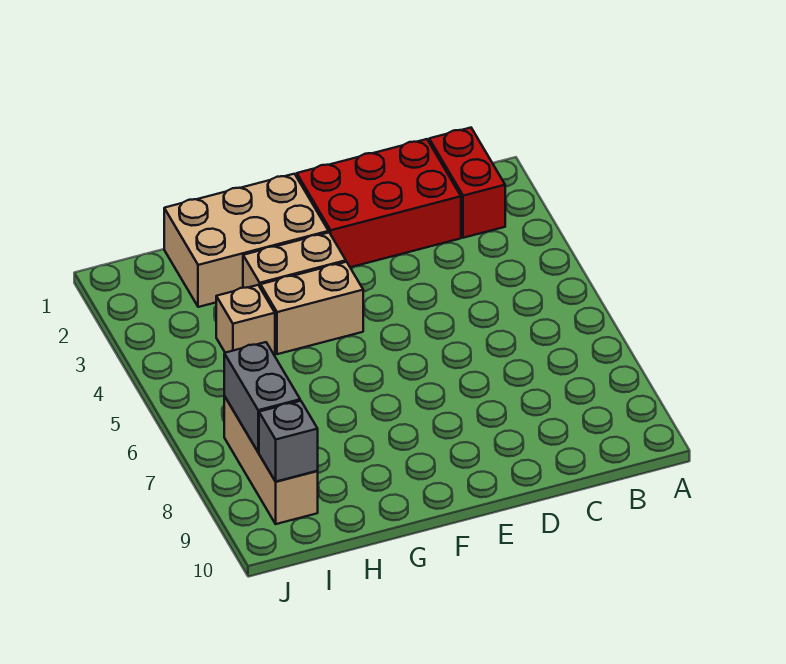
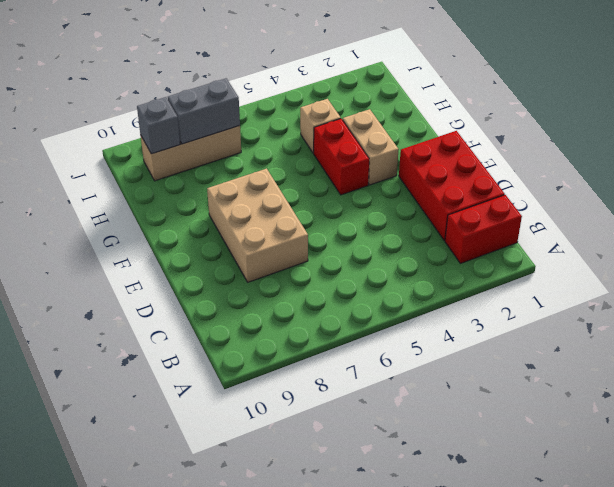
tan brick F1:H2 level 1 -> tan brick D7:F8 level 1
tan brick F4:G4 level 1 -> red brick F4:G4 level 1

